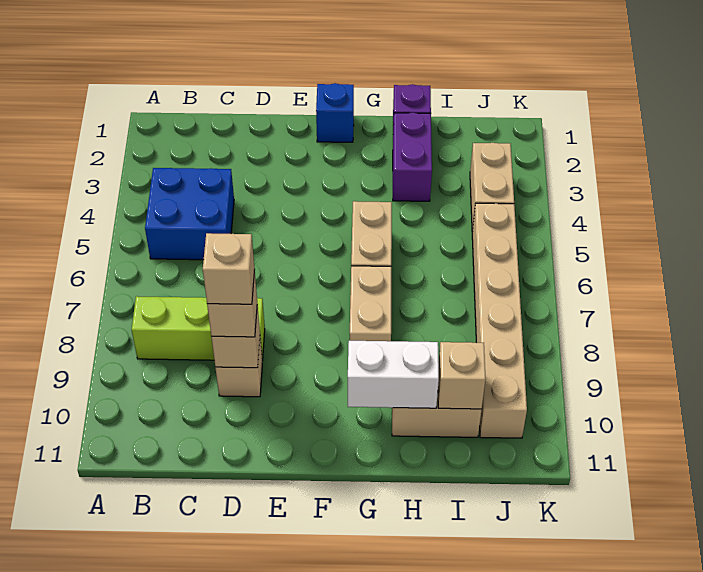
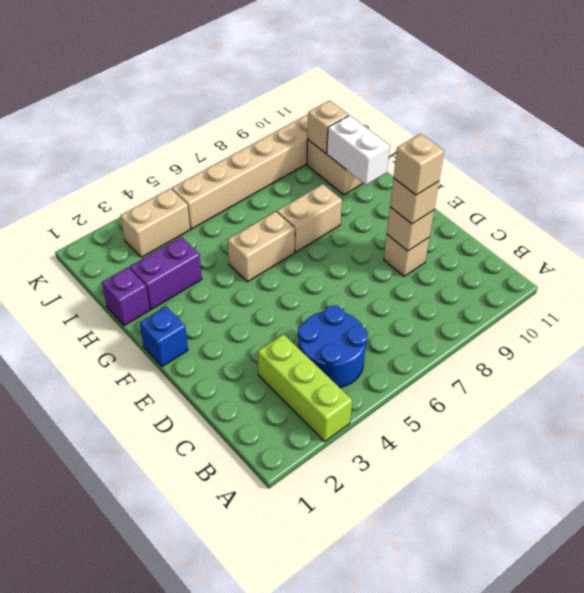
blue brick B4:C5 level 1 -> blue round brick B4:C5 level 1
lime brick B8:D8 level 1 -> lime brick A3:C3 level 1

